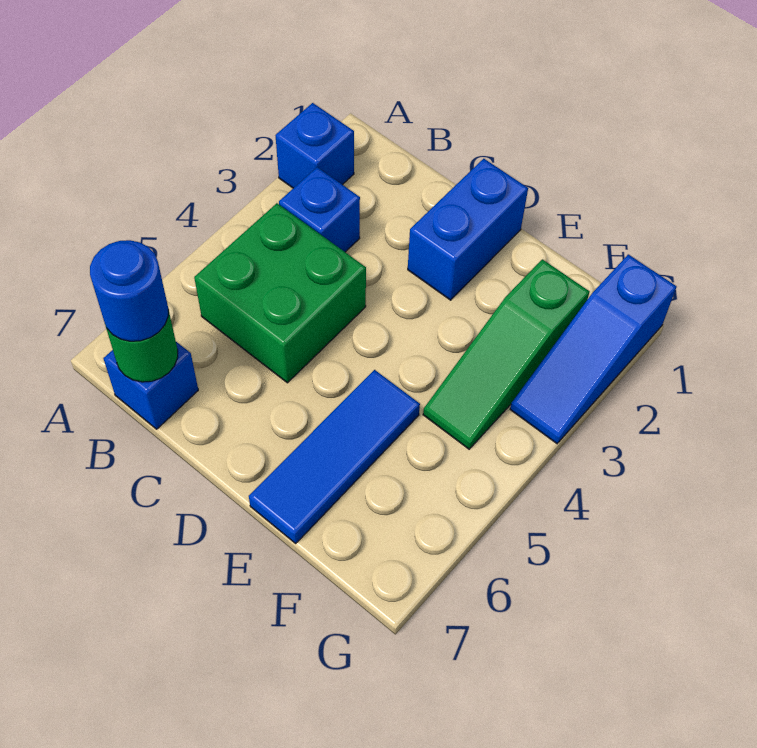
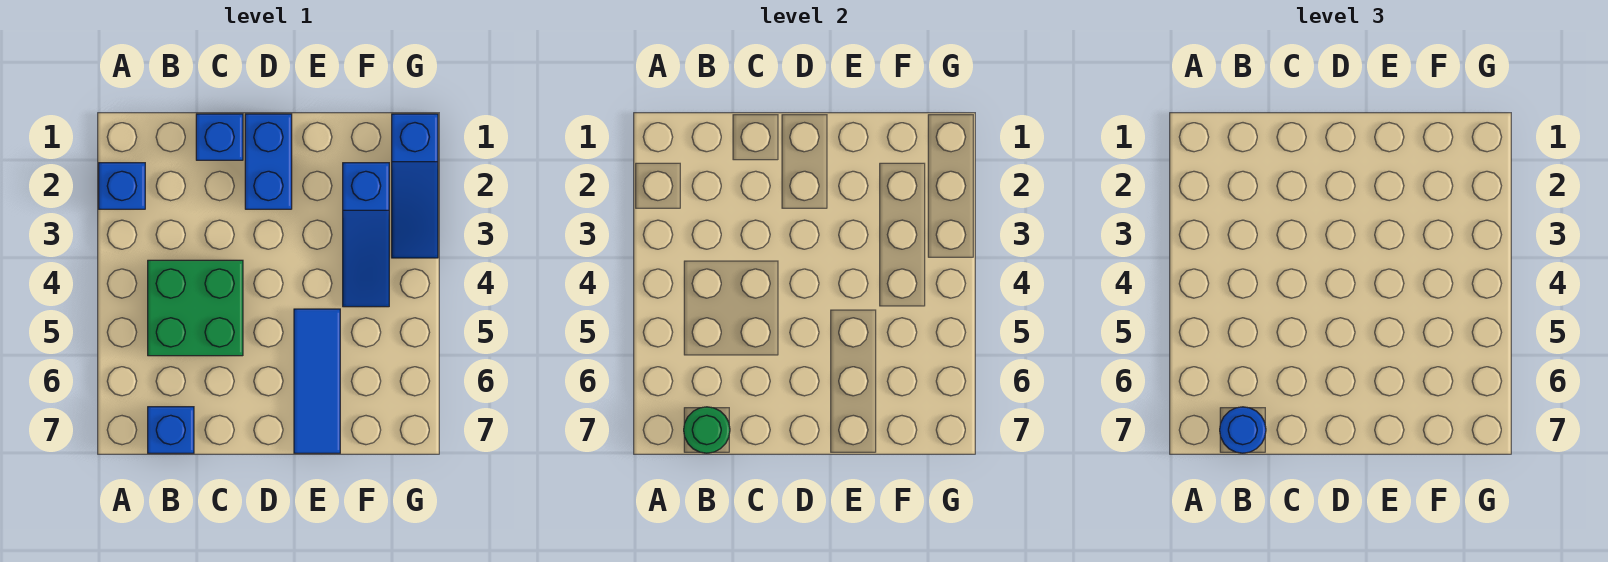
blue brick B3 level 1 -> blue brick C1 level 1
green slope F2:F4 level 1 top 2 -> blue slope F2:F4 level 1 top 2

